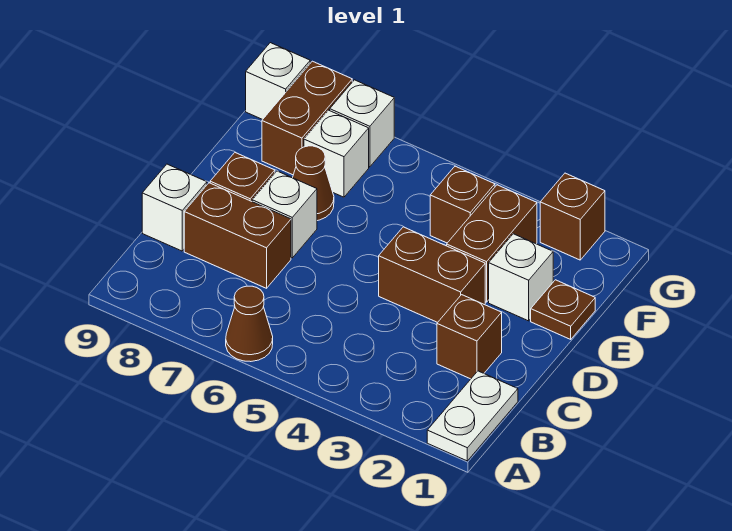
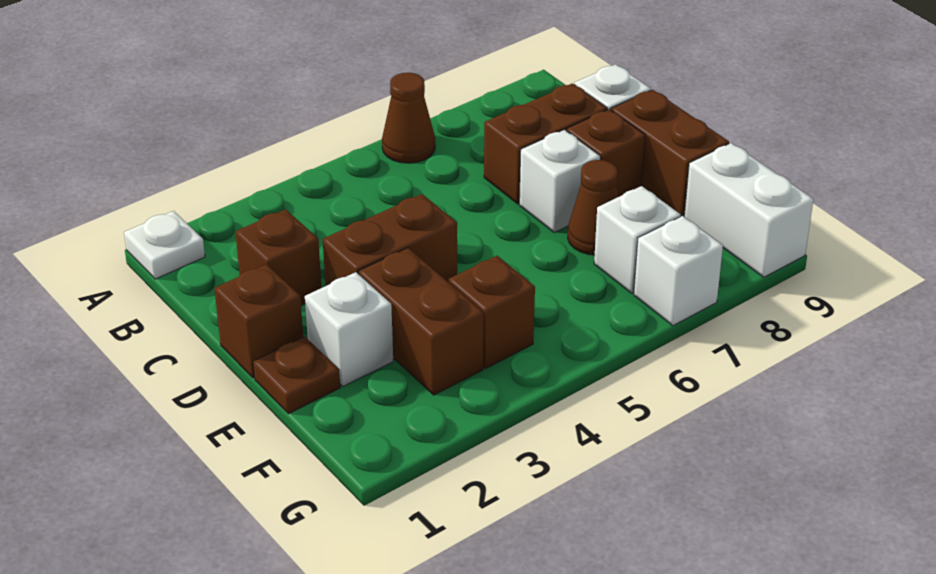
white plate A1:B1 level 1 -> white plate A1 level 1
brown brick F8:G8 level 1 -> brown brick D9:E9 level 1
brown brick G2 level 1 -> brown brick D1 level 1
white brick G9 level 1 -> white brick F9:G9 level 1

